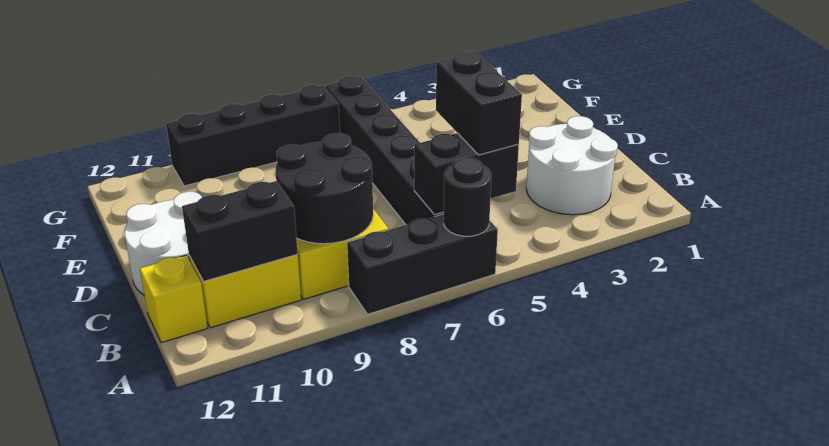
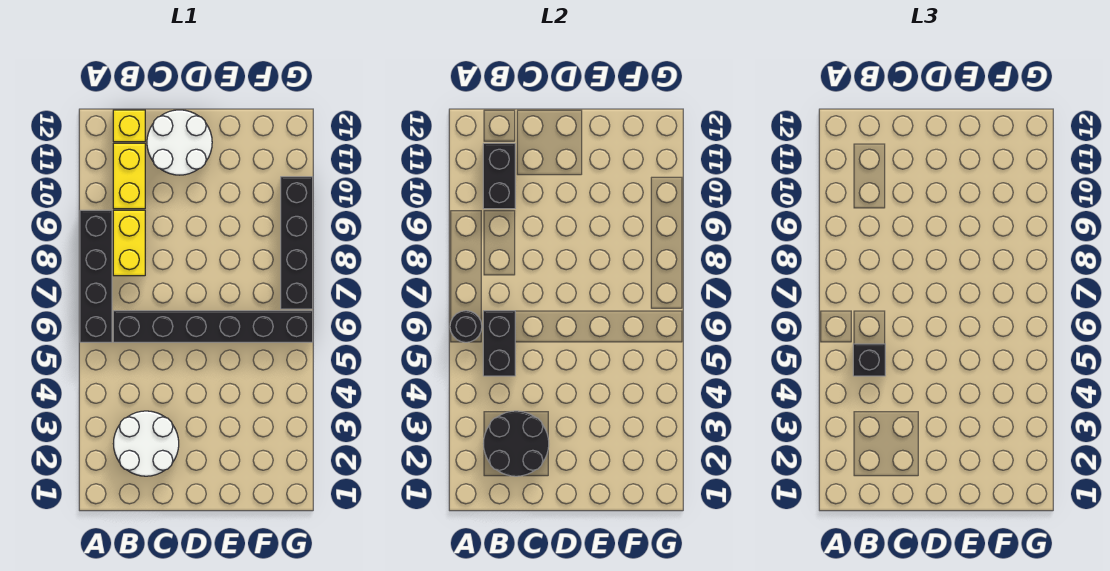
black brick A6:A8 level 1 -> black brick A6:A9 level 1
black brick B5:C5 level 3 -> black brick B5 level 3
black round brick B8:C9 level 2 -> black round brick B2:C3 level 2

